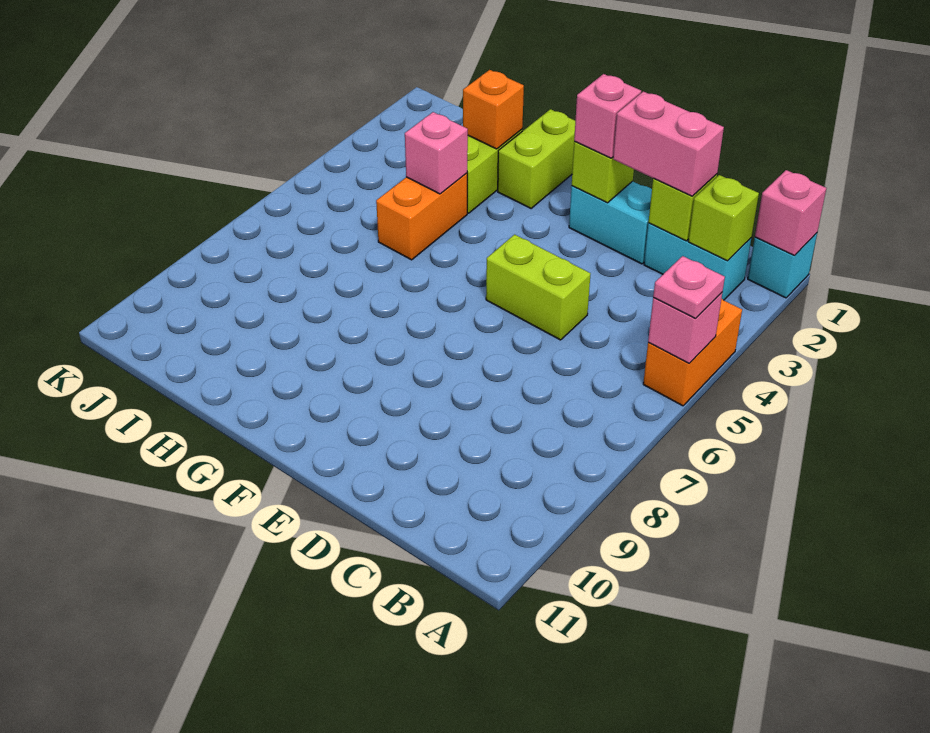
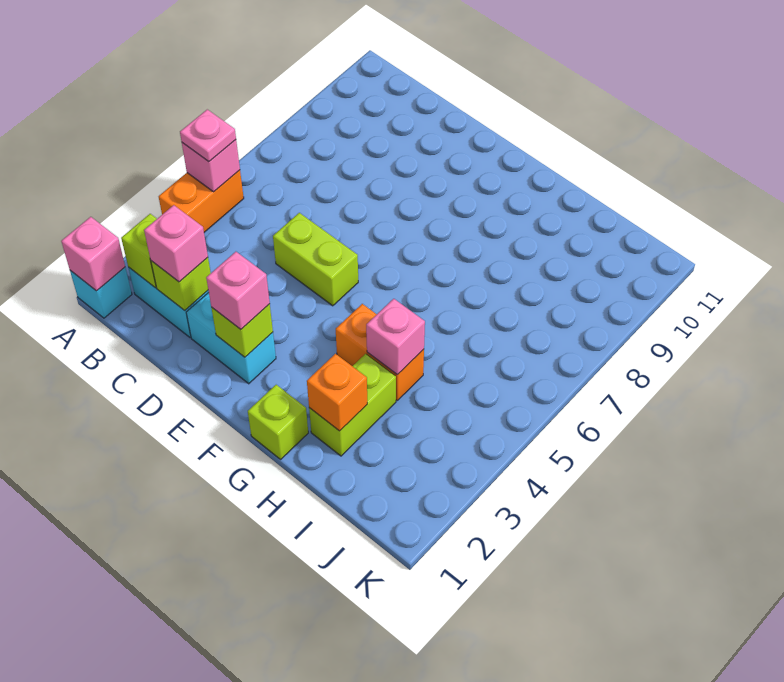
pink brick C2:D2 level 3 -> pink brick C2 level 3
lime brick G1:G2 level 1 -> lime brick G1 level 1
orange brick H4:H5 level 1 -> orange brick G4:H4 level 1

